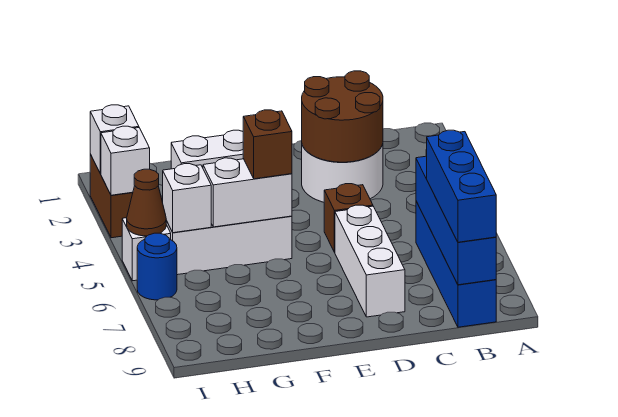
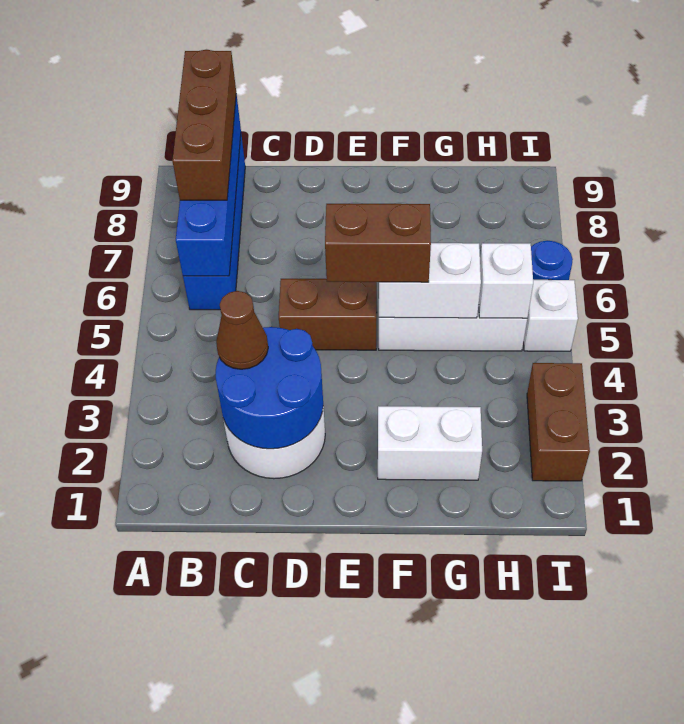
blue brick B7:B9 level 3 -> brown brick B7:B9 level 3
brown round brick C2:D3 level 2 -> blue round brick C2:D3 level 2
brown brick D5 level 1 -> brown brick D5:E5 level 1
white brick D6:D8 level 1 -> none
brown brick F5 level 3 -> brown brick E5:F5 level 3
white brick I2 level 2 -> none
white brick I3 level 2 -> none
brown cone I5 level 2 -> brown cone C3 level 3

